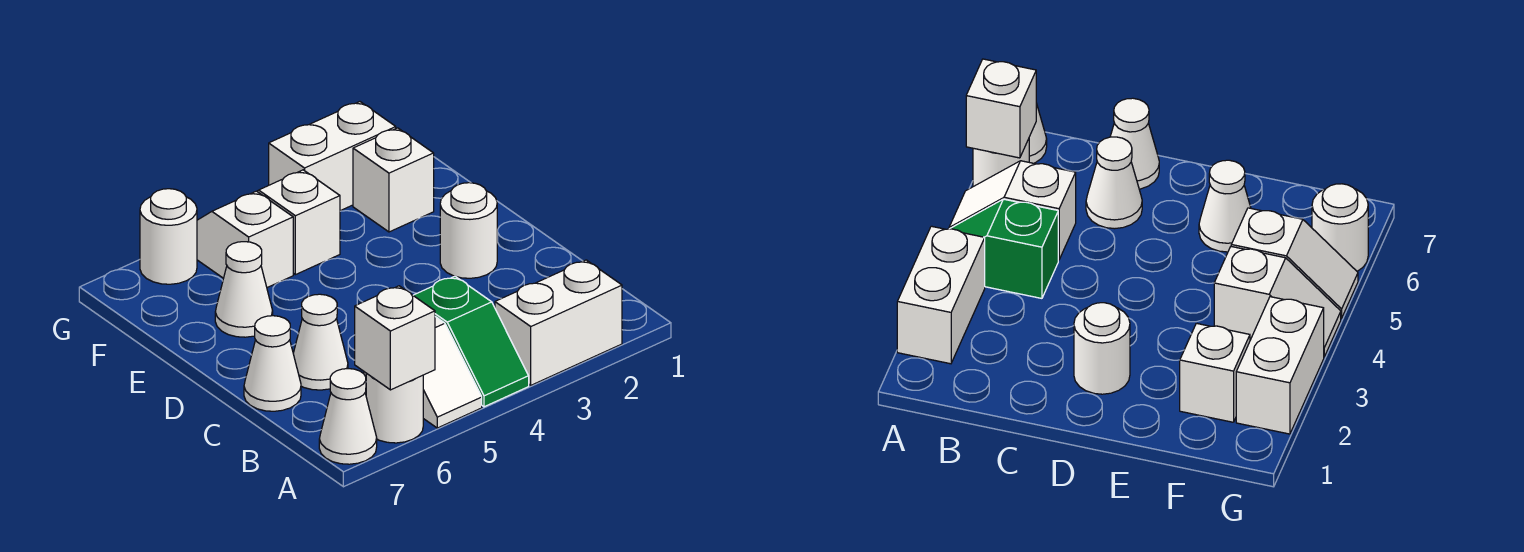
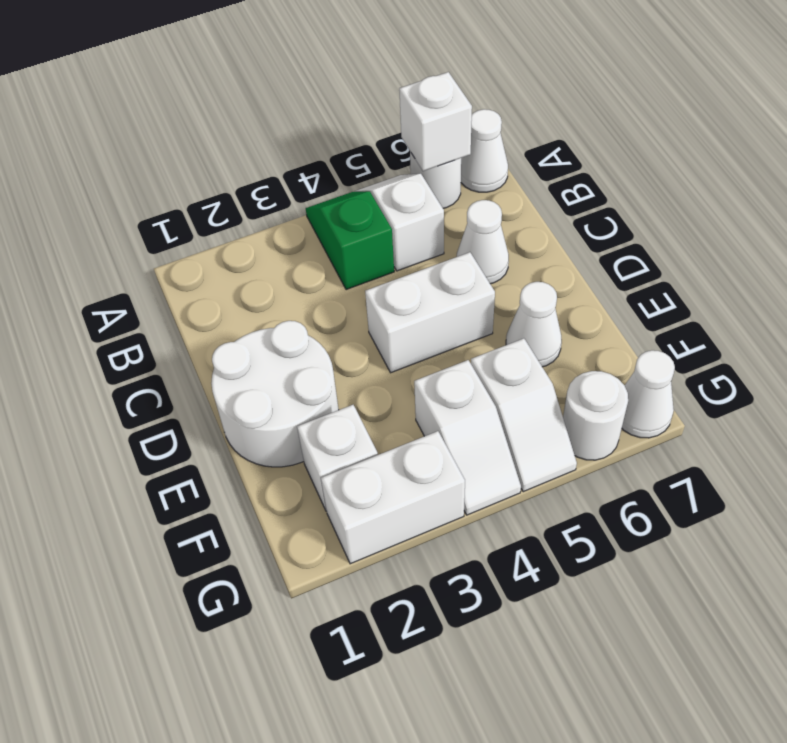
white brick A2:A3 level 1 -> white brick D4:D5 level 1
white cone C7 level 1 -> white cone G7 level 1
white round brick D2 level 1 -> white round brick D1:E2 level 1

